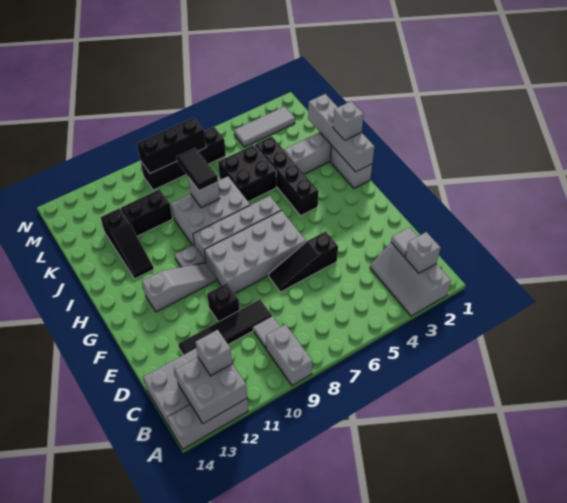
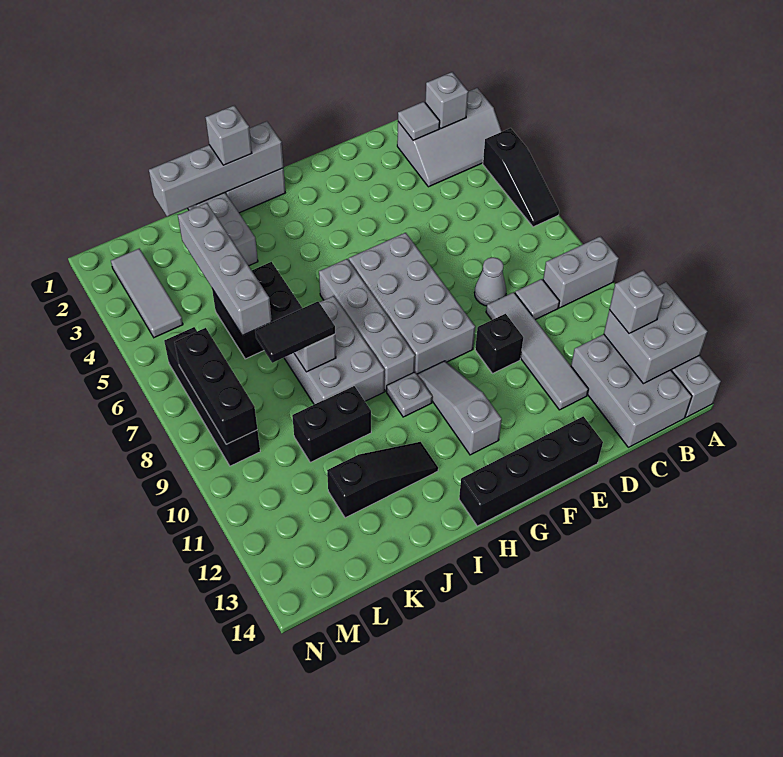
none -> grey cone D8 level 1
black tile D9:D12 level 1 -> grey tile D9:D12 level 1
black slope E5:E7 level 1 top 5 -> black slope A4:A6 level 1 top 4
black brick H4:K4 level 1 -> black brick E14:H14 level 1
none -> grey brick K3:K6 level 2
black brick K10:K11 level 1 -> black brick J10:K10 level 1

